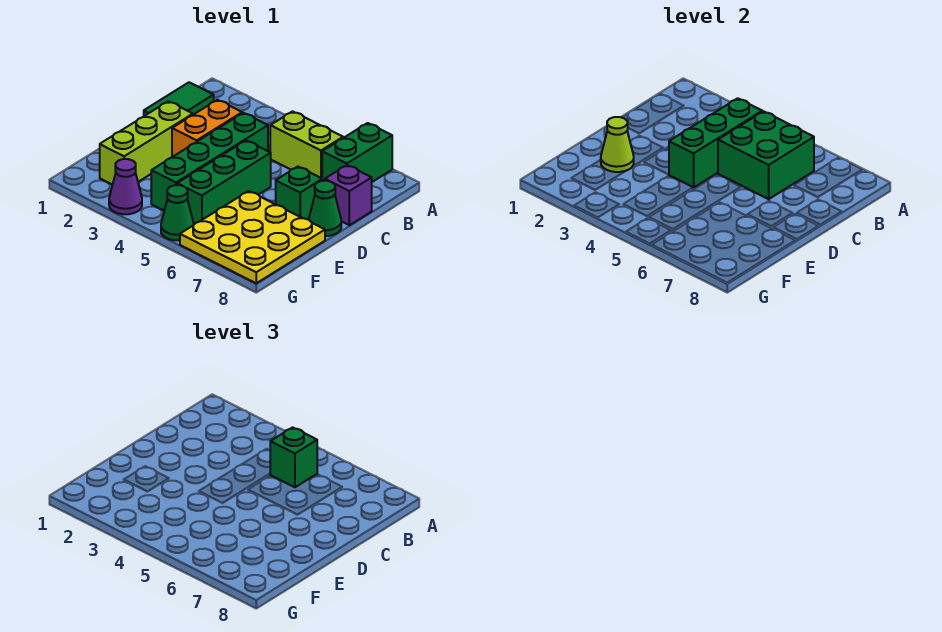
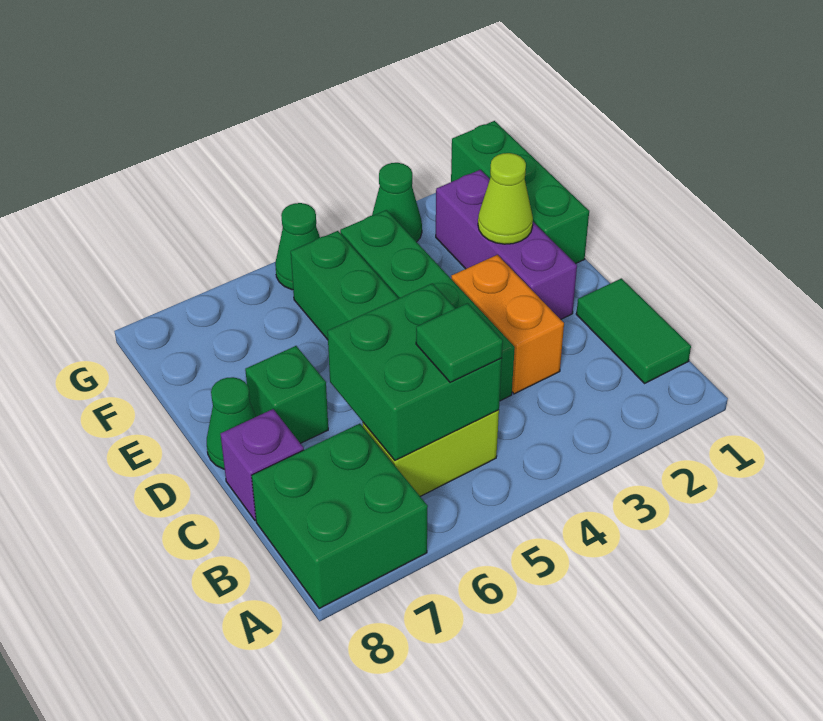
green brick A7:B7 level 1 -> green brick A7:B8 level 1
green brick B4:D4 level 2 -> green brick E1:G1 level 1
green brick B5 level 3 -> green tile B5 level 3
lime brick D2:F2 level 1 -> purple brick D2:F2 level 1
yellow plate E6:G8 level 1 -> none
purple cone G3 level 1 -> green cone G3 level 1

